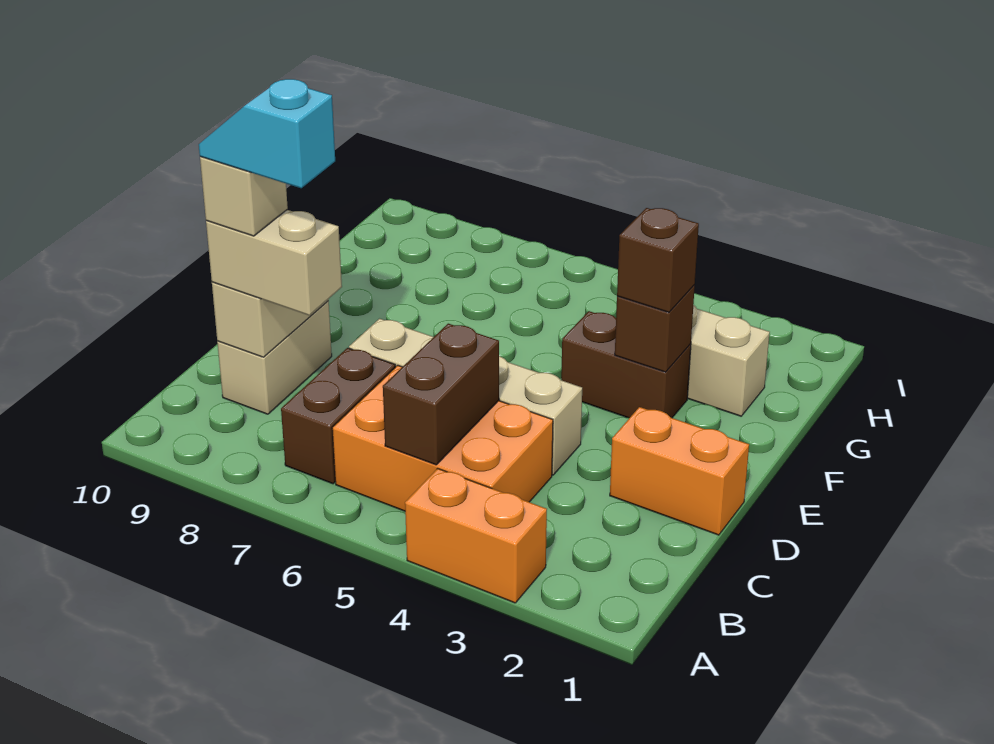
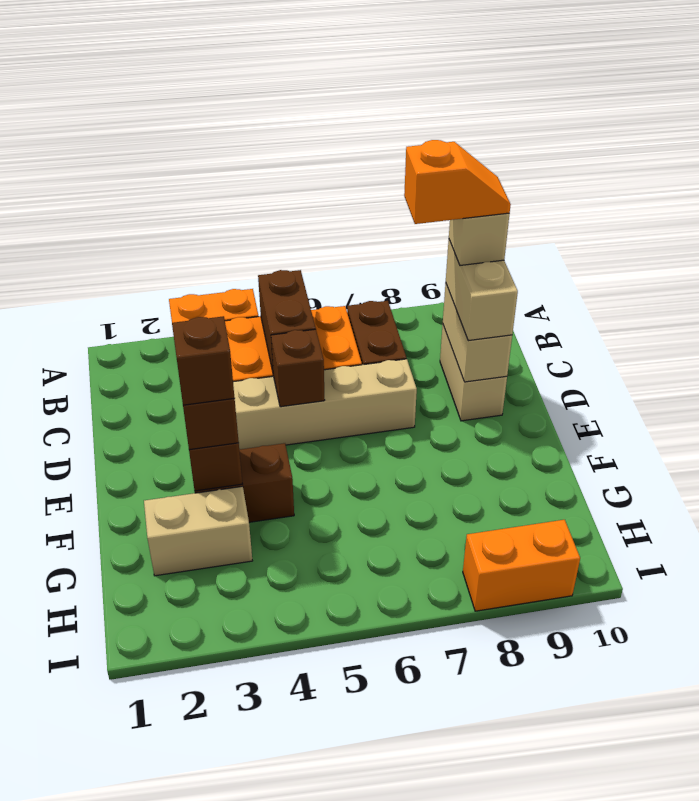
tan brick C8:C9 level 3 -> tan brick C9:D9 level 3
cyan slope C8:C9 level 5 top 8 -> orange slope C8:C9 level 5 top 8
orange brick D1:D2 level 1 -> orange brick I8:I9 level 1
none -> brown brick D5 level 2
none -> brown brick F3 level 4

